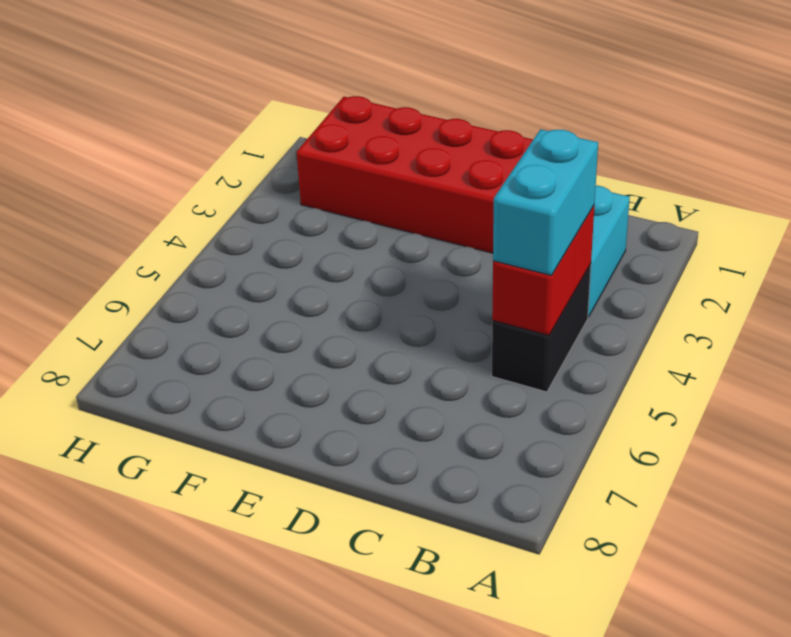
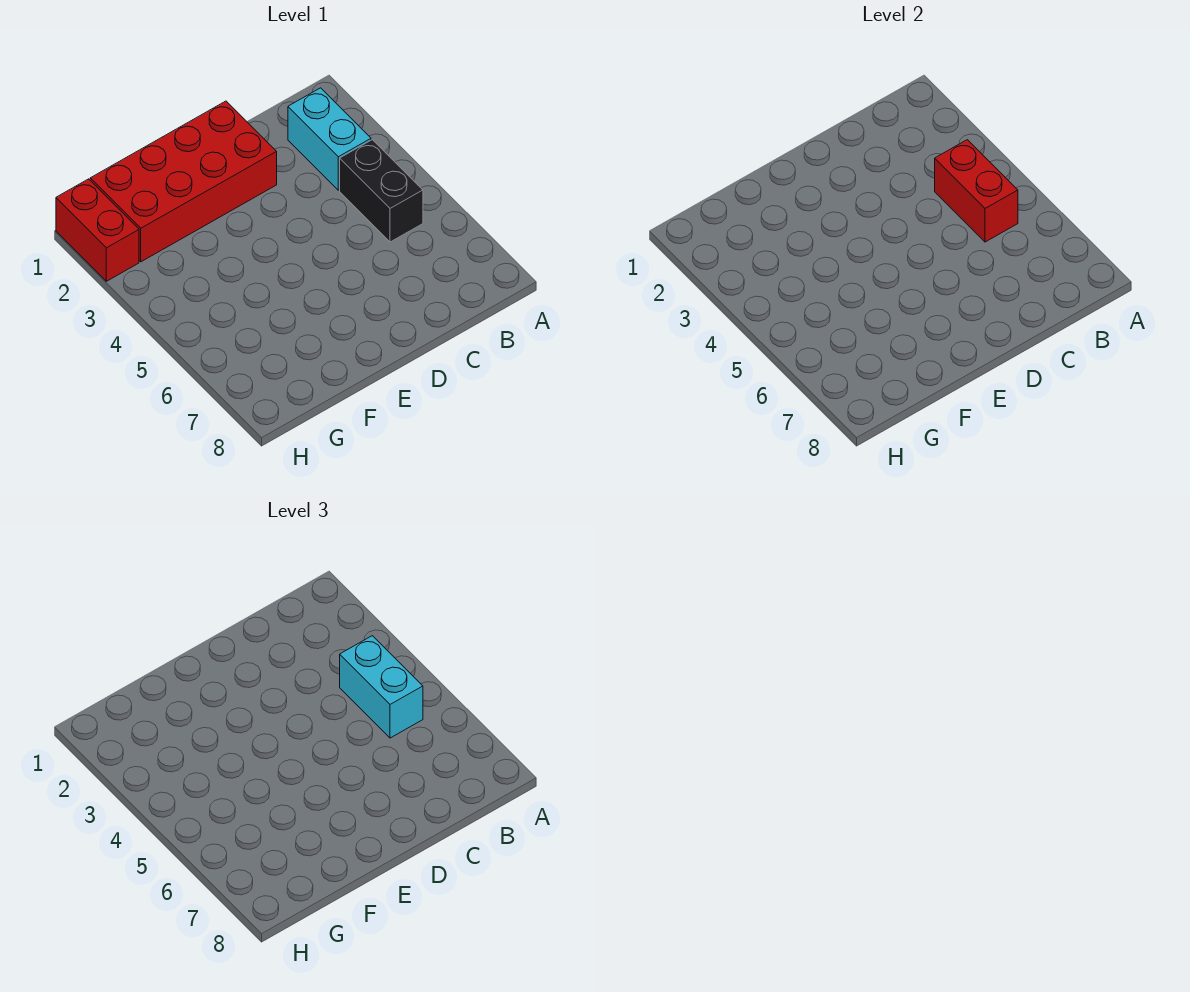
none -> red brick H1:H2 level 1

